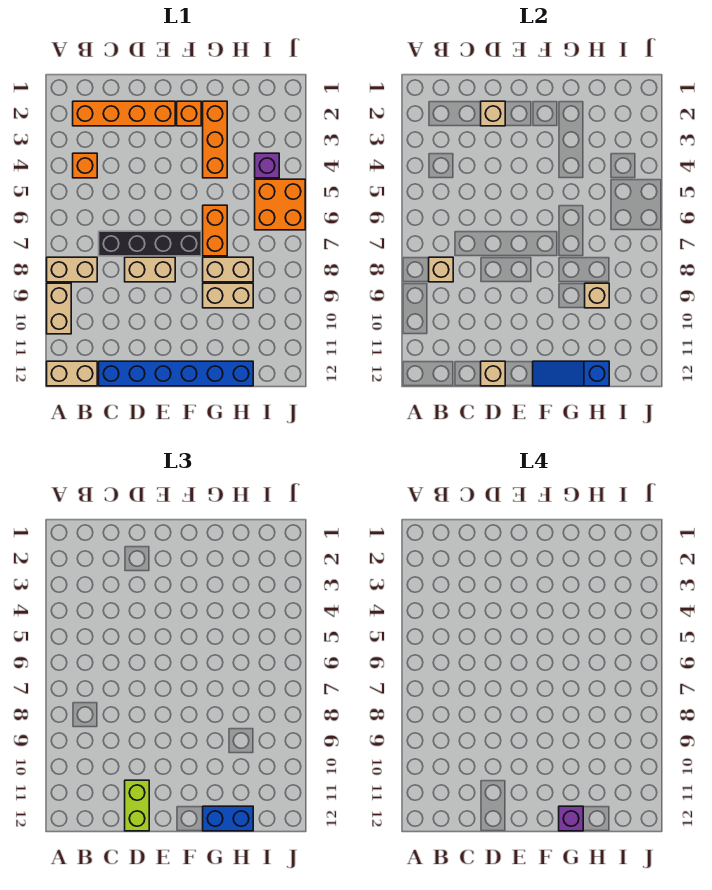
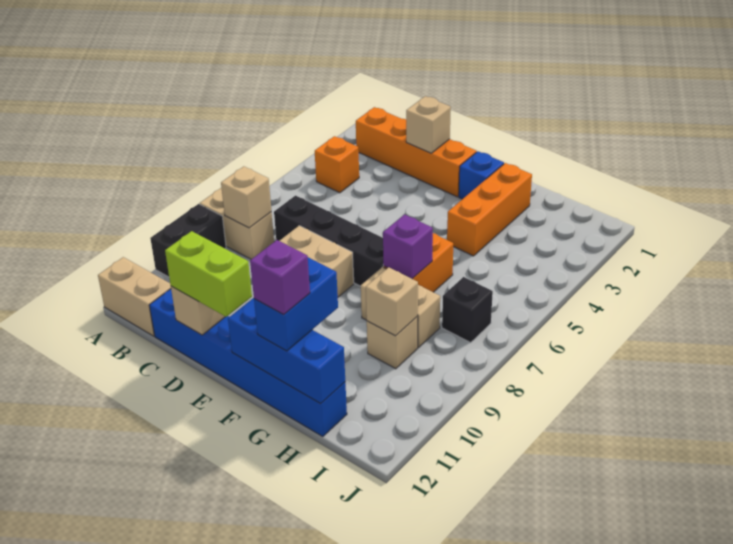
tan brick A9:A10 level 1 -> black brick A9:A10 level 1
lime brick D11:D12 level 3 -> lime brick D12:E12 level 3
orange brick F2 level 1 -> blue brick F2 level 1
blue slope F12:H12 level 2 top H -> blue brick F12:H12 level 2
tan brick G9:H9 level 1 -> tan brick H9 level 1
blue brick G12:H12 level 3 -> blue brick G11:G12 level 3
purple brick I4 level 1 -> purple brick G7 level 2
orange brick I5:J6 level 1 -> none
none -> black brick I7 level 1

